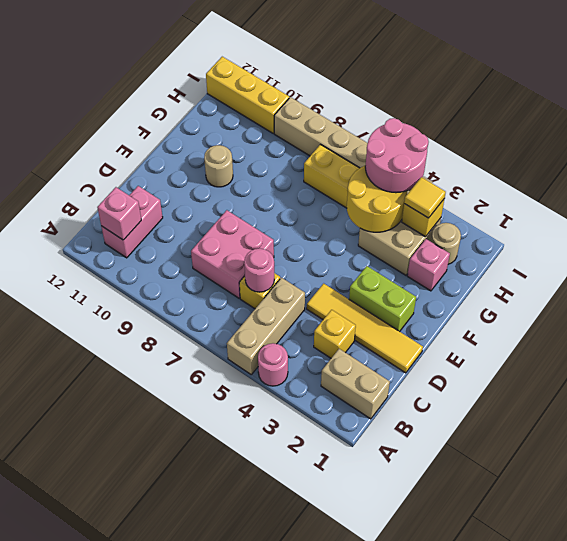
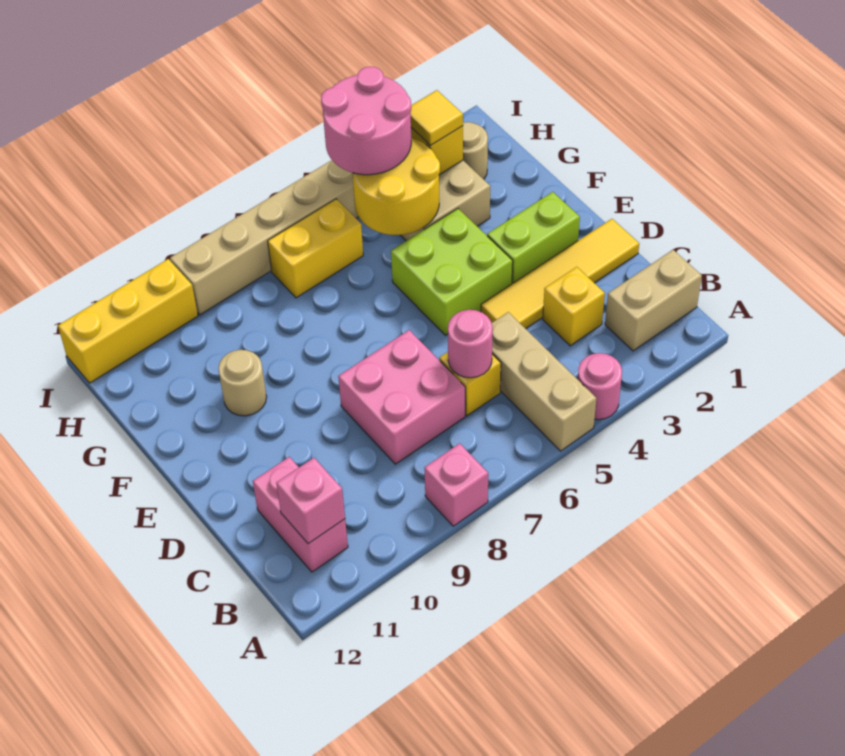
none -> lime brick E4:F5 level 1
pink brick G2 level 1 -> pink brick A8 level 1

